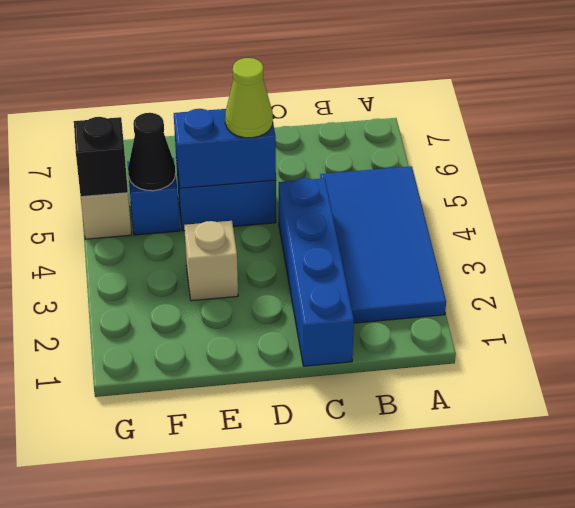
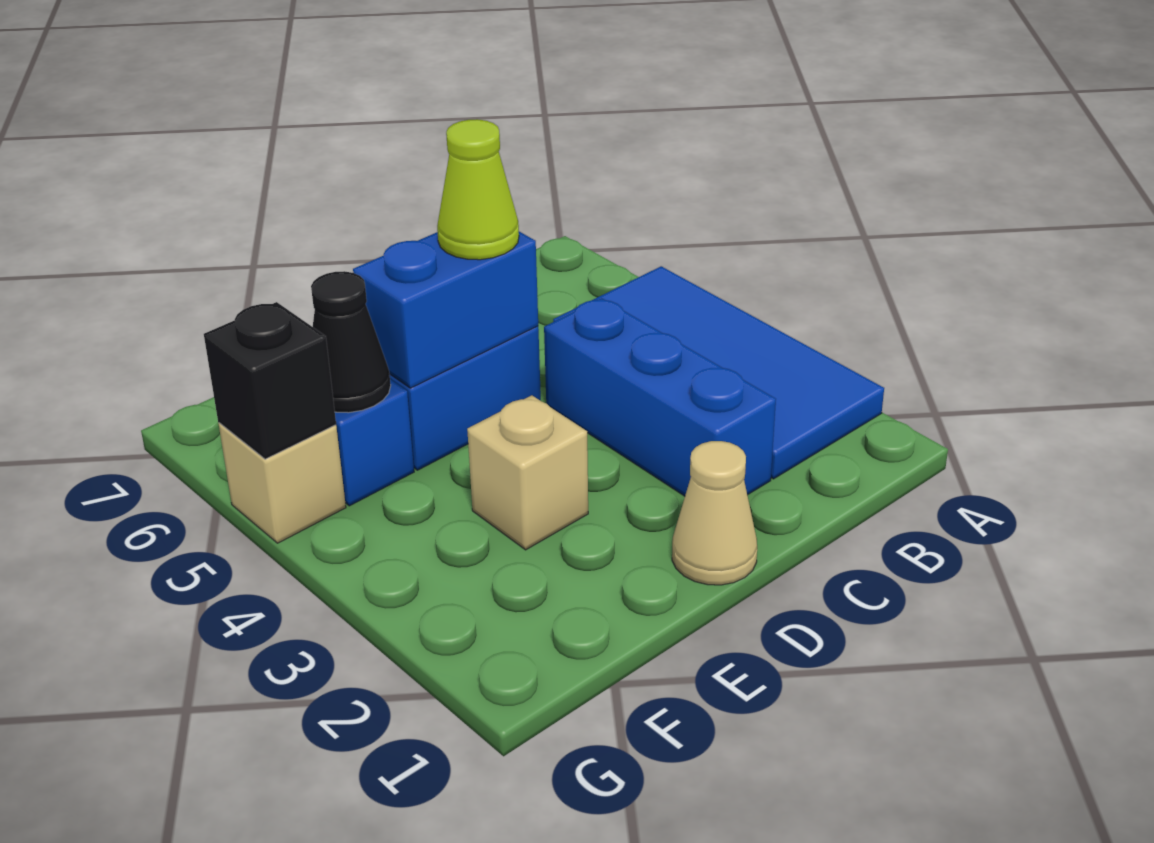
blue brick C1:C4 level 1 -> blue brick C2:C4 level 1
none -> tan cone D1 level 1

